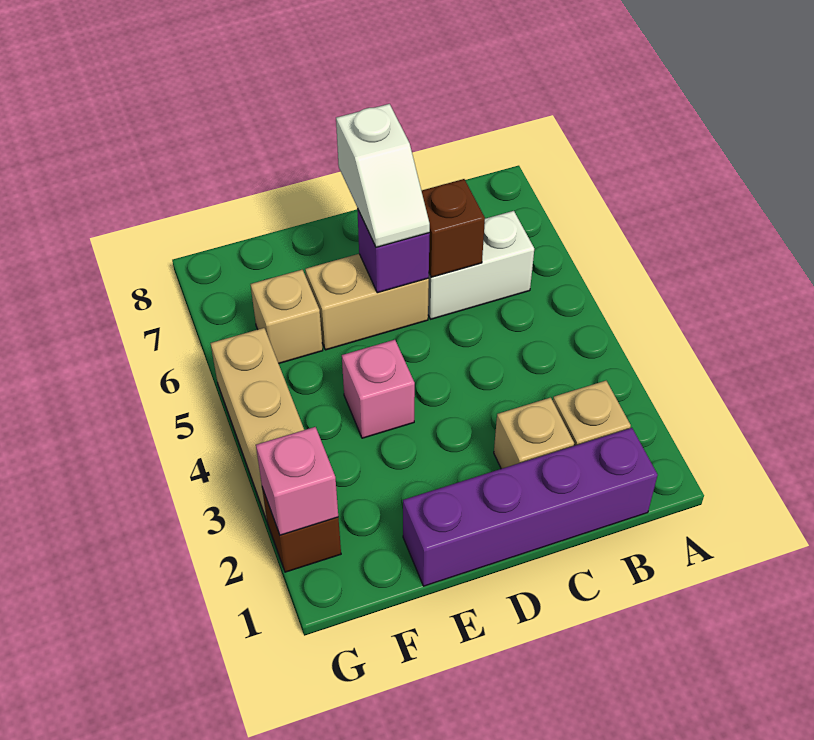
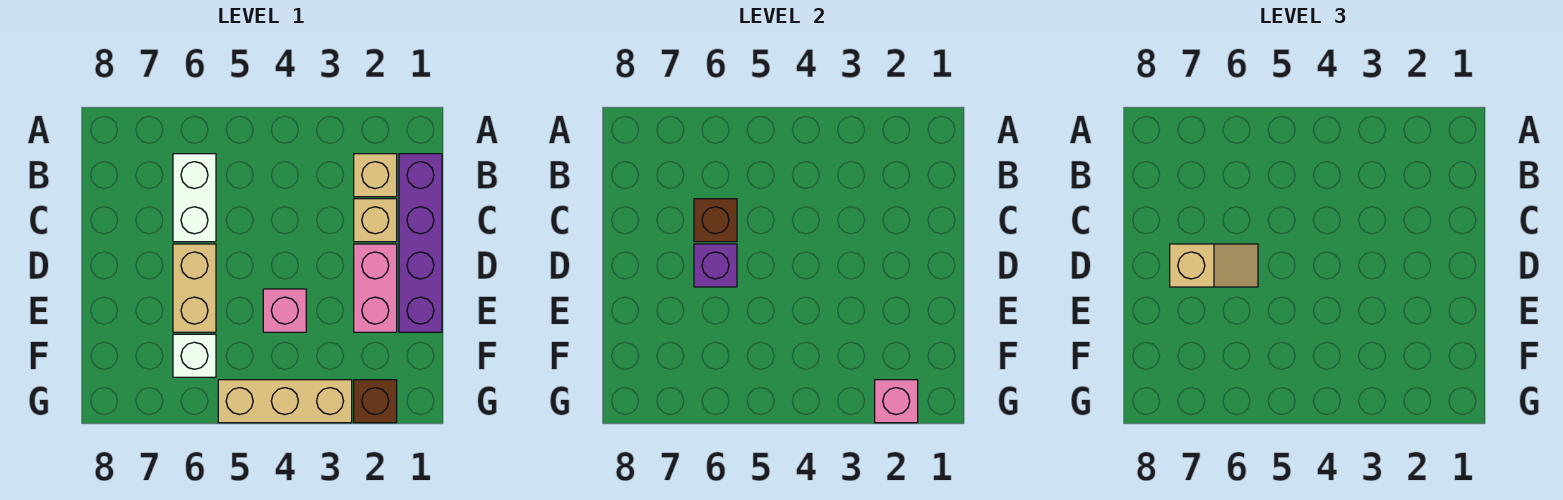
none -> pink brick D2:E2 level 1
white slope D6:D7 level 3 top 7 -> tan slope D6:D7 level 3 top 7
tan brick F6 level 1 -> white brick F6 level 1

